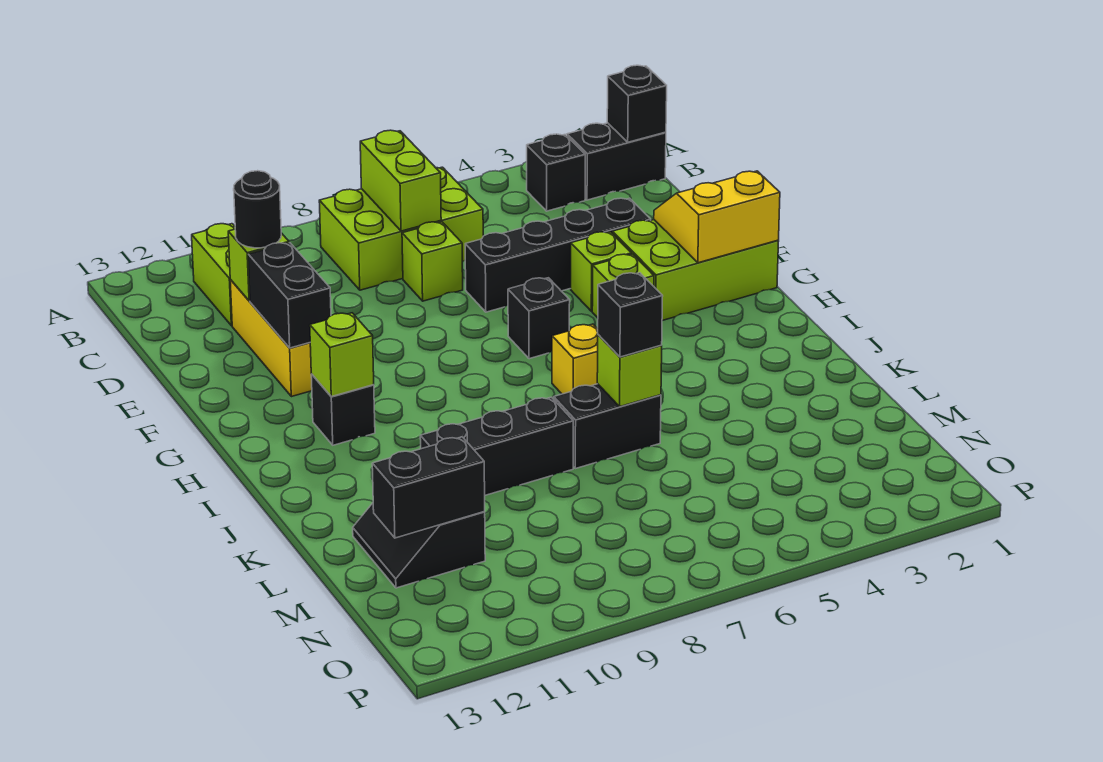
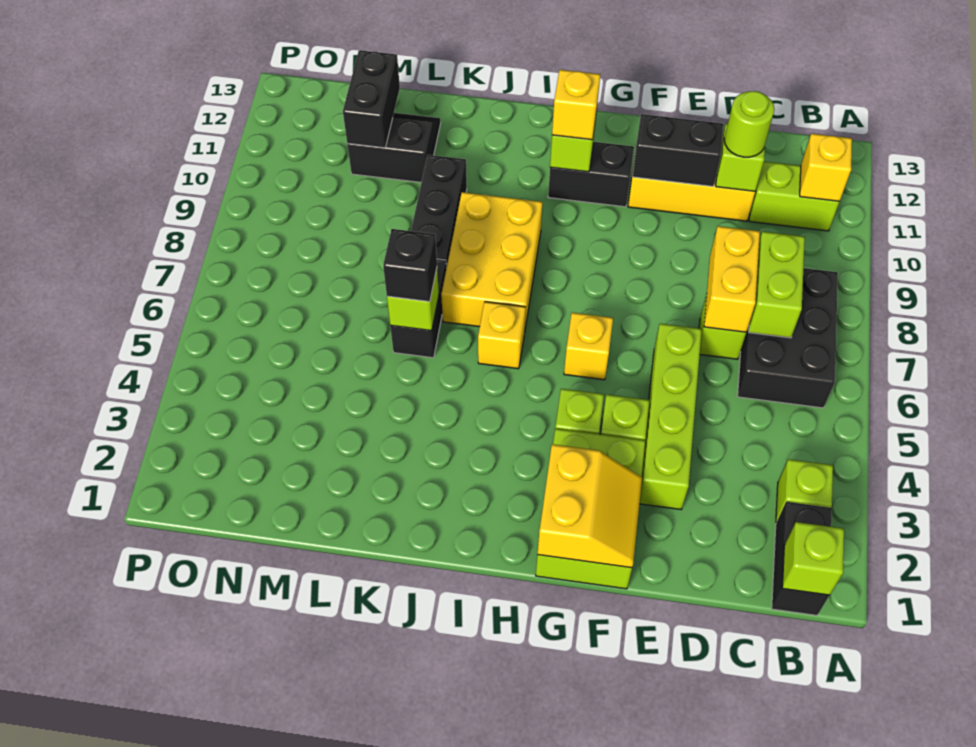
black brick B1 level 2 -> lime brick B1 level 2
black brick B3 level 1 -> lime brick B3 level 1
lime brick B6:C8 level 1 -> black brick B6:C8 level 1
lime brick B7:C7 level 2 -> lime brick C7:C8 level 2
none -> yellow brick B11 level 2
none -> yellow brick D7:D8 level 2
black round brick D11 level 3 -> lime round brick D11 level 3
black brick E3:E6 level 1 -> lime brick E3:E6 level 1
black brick G6 level 1 -> yellow brick G6 level 1
black brick H11 level 1 -> black brick G11:H11 level 1
none -> yellow brick H11 level 3
none -> yellow brick I7:J9 level 1

